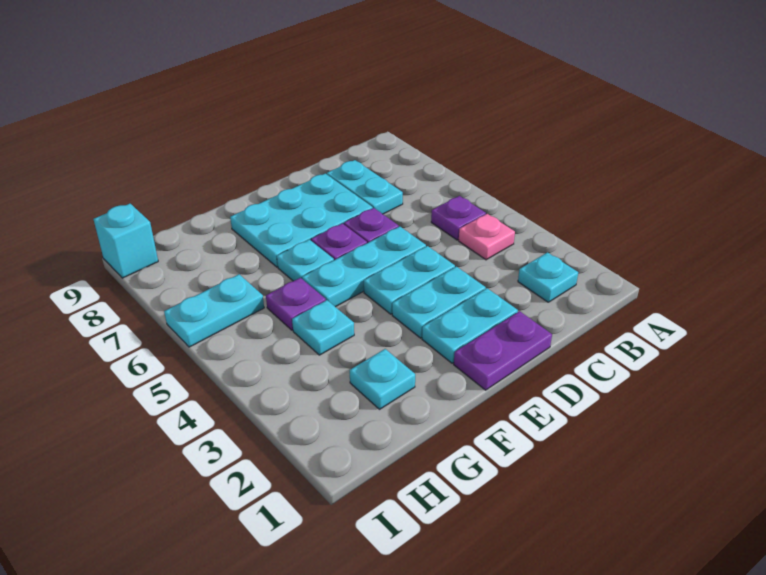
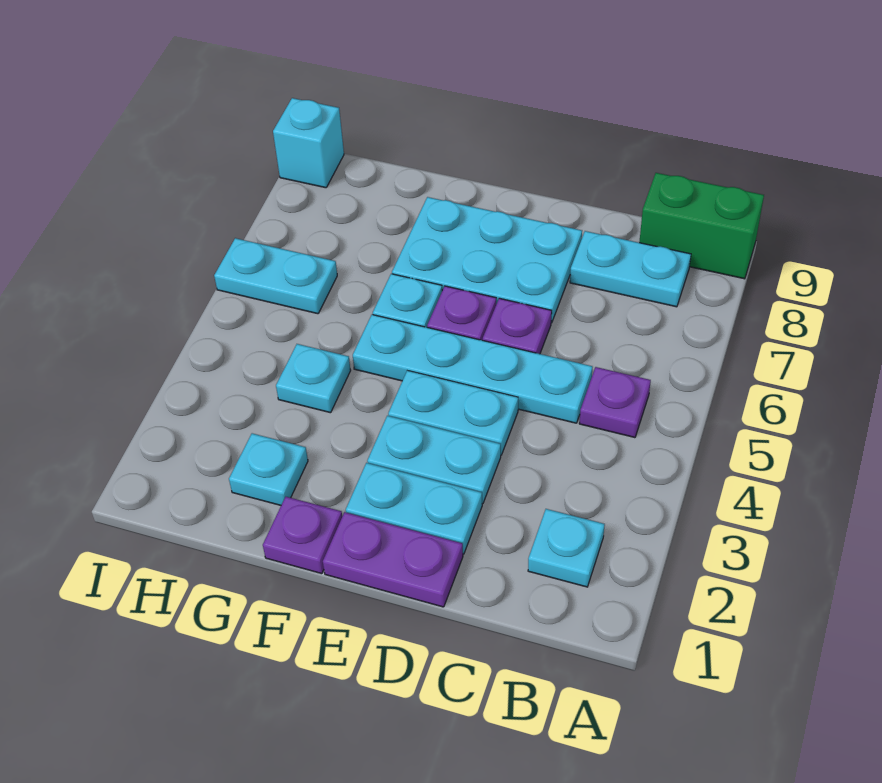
none -> green brick A9:B9 level 1
pink plate B4 level 1 -> none
cyan plate C7:C8 level 1 -> cyan plate B8:C8 level 1
cyan plate D5:F5 level 1 -> cyan plate C5:F5 level 1
purple plate G5 level 1 -> purple plate F1 level 1

